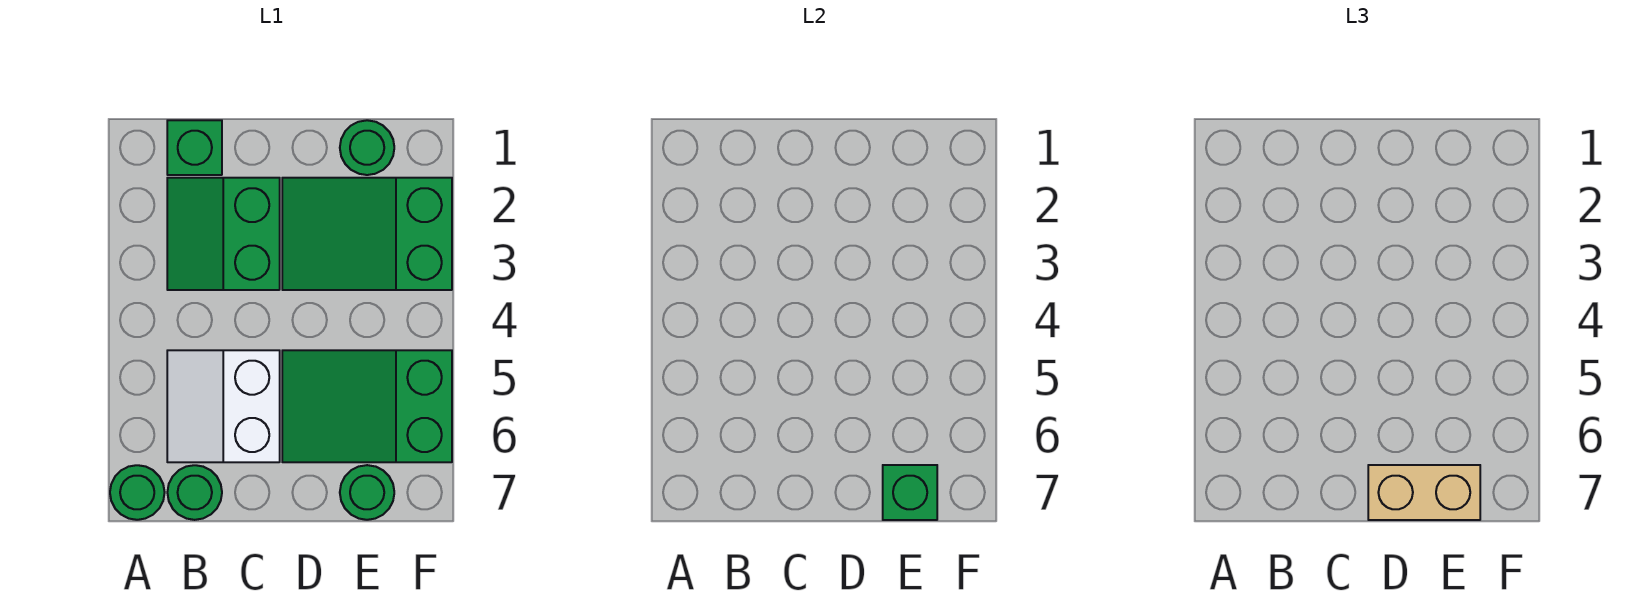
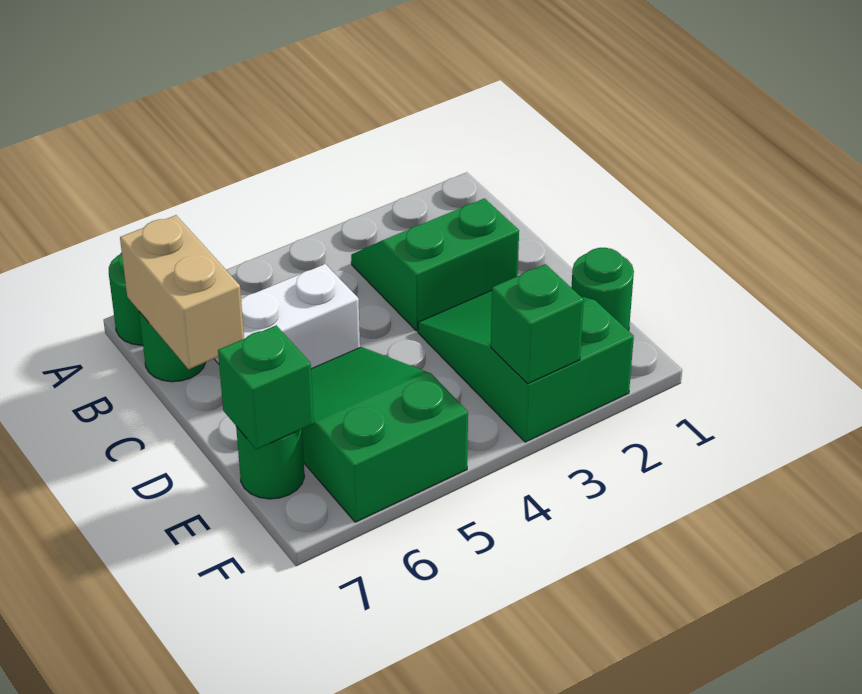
green brick B1 level 1 -> green brick F3 level 2
tan brick D7:E7 level 3 -> tan brick B7:C7 level 2

